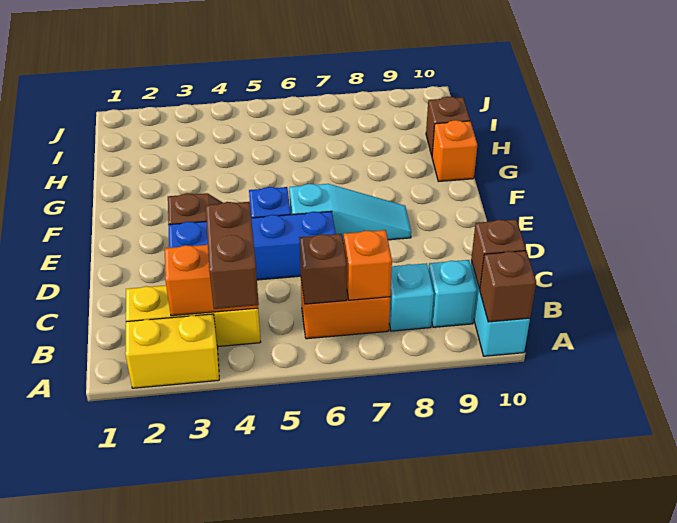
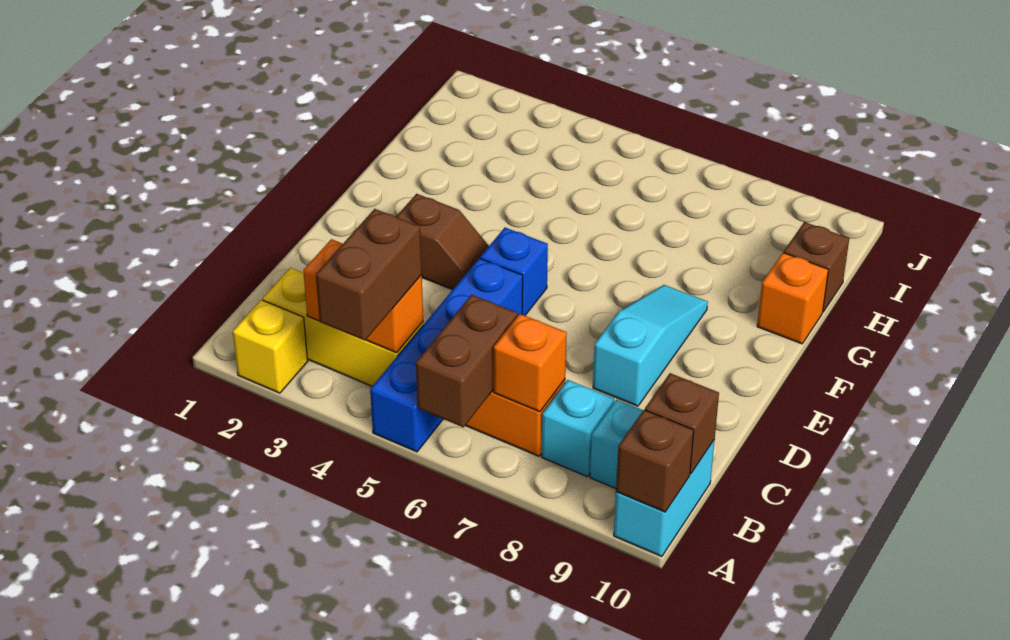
yellow brick A2:A3 level 1 -> yellow brick A2 level 1
brown brick B6 level 2 -> brown brick A6:B6 level 2
blue brick D3:D6 level 1 -> blue brick A5:D5 level 1
cyan slope E6:E8 level 1 top 6 -> cyan slope D8:F8 level 1 top D

